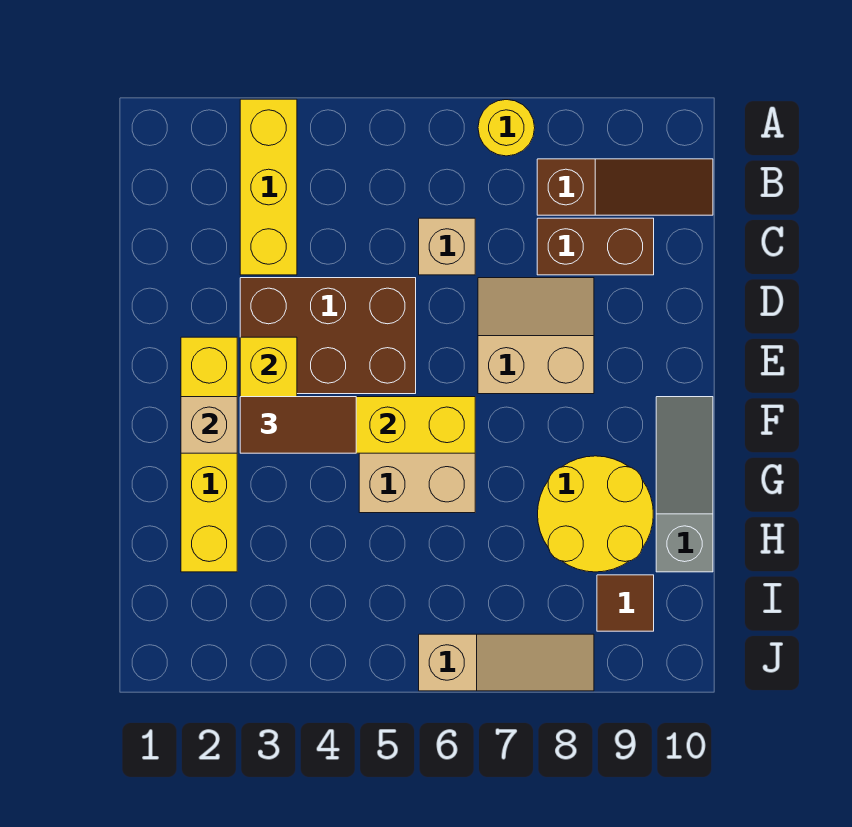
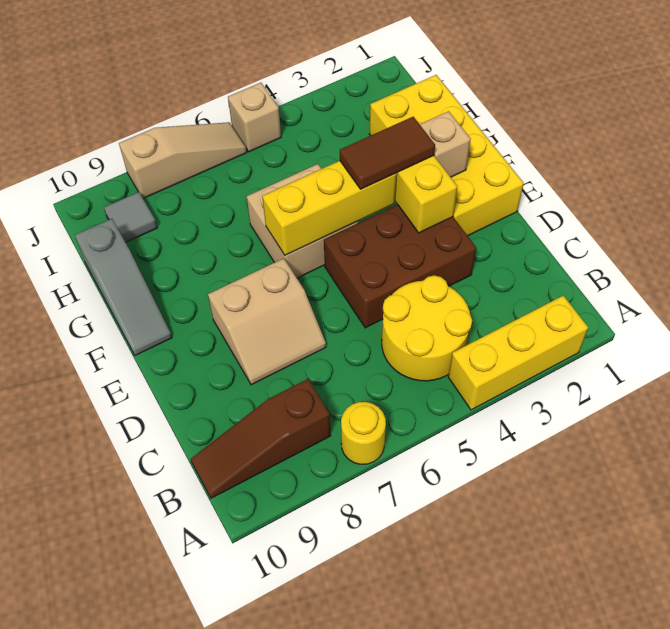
yellow brick A3:C3 level 1 -> yellow brick A2:A4 level 1
tan brick C6 level 1 -> tan brick J5 level 1
brown brick C8:C9 level 1 -> none
yellow brick E2:H2 level 1 -> yellow brick E1:H2 level 1
yellow round brick G8:H9 level 1 -> yellow round brick B4:C5 level 1
brown tile I9 level 1 -> grey tile I9 level 1
tan slope J6:J8 level 1 top 6 -> tan slope J6:J8 level 1 top 8

